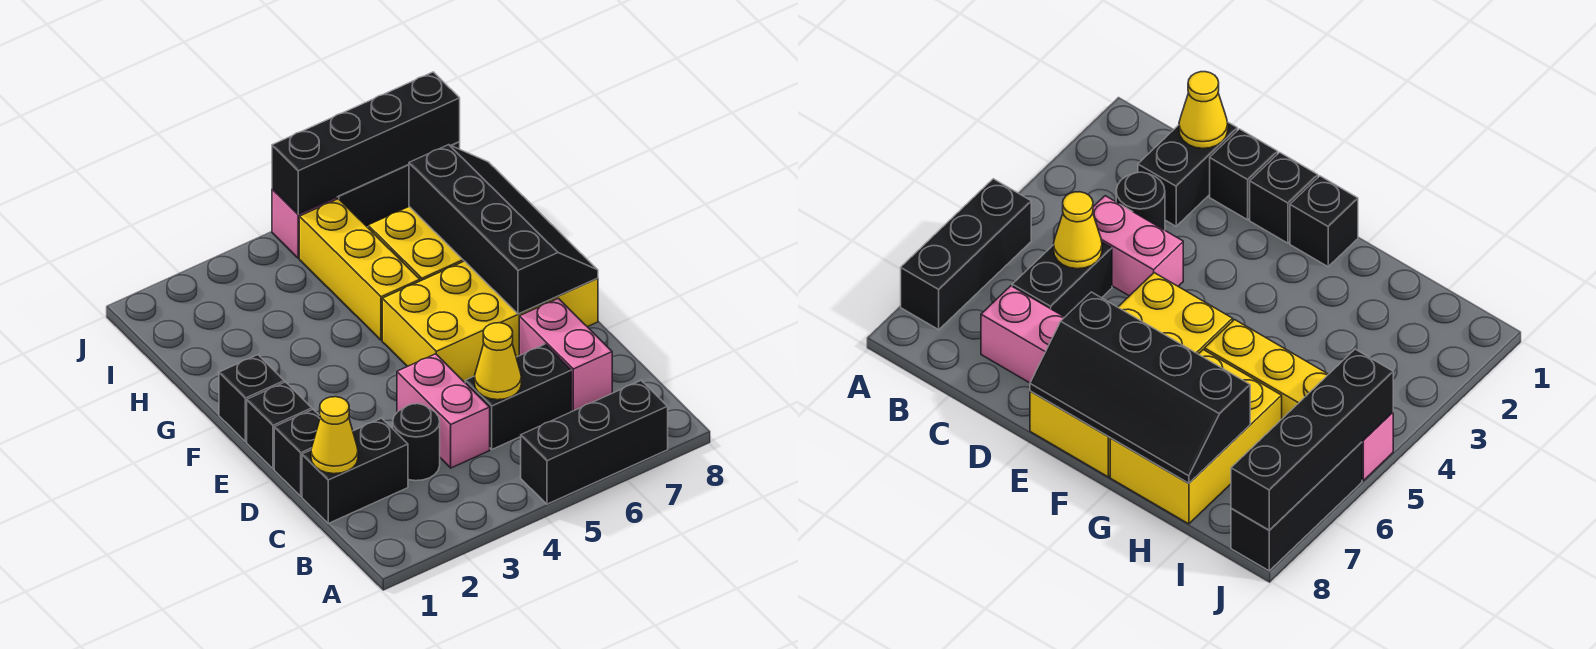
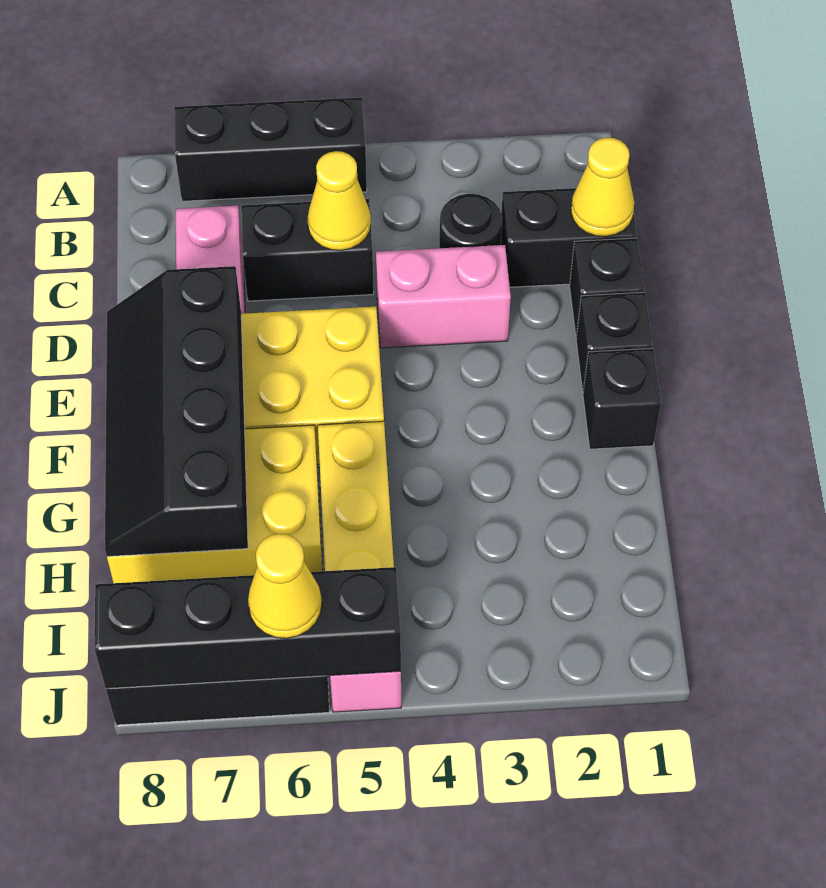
pink brick C4:D4 level 1 -> pink brick D3:D4 level 1
none -> yellow cone J6 level 3

